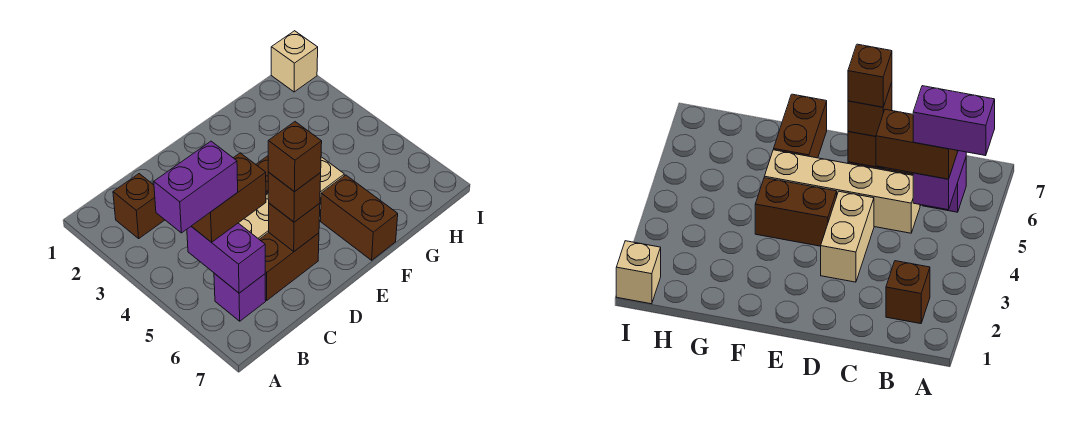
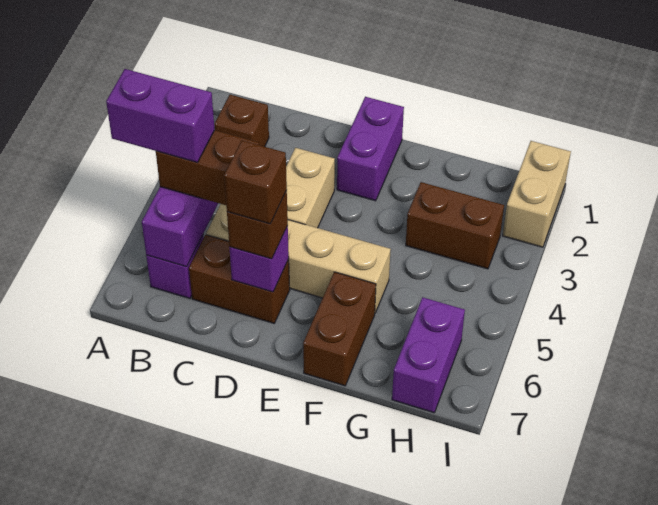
brown brick D6 level 2 -> purple brick D6 level 2
none -> purple brick E1:E2 level 1
brown brick E4:F4 level 1 -> brown brick G3:H3 level 1
none -> purple brick H6:H7 level 1
tan brick I1 level 1 -> tan brick I1:I2 level 1

